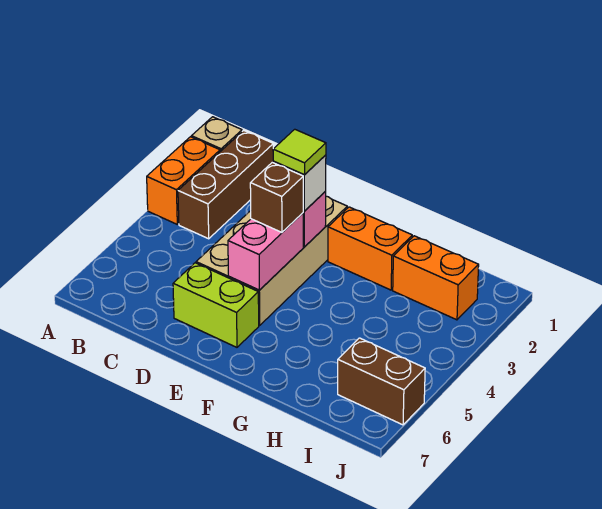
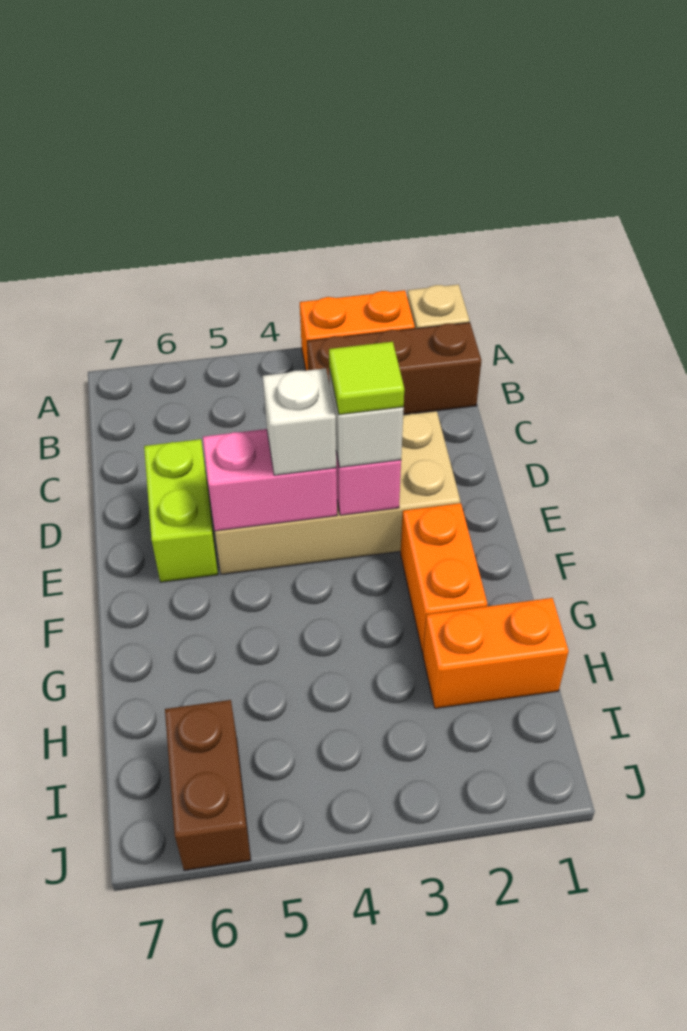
brown brick E4 level 3 -> white brick E4 level 3
orange brick H2:I2 level 1 -> orange brick H1:H2 level 1

